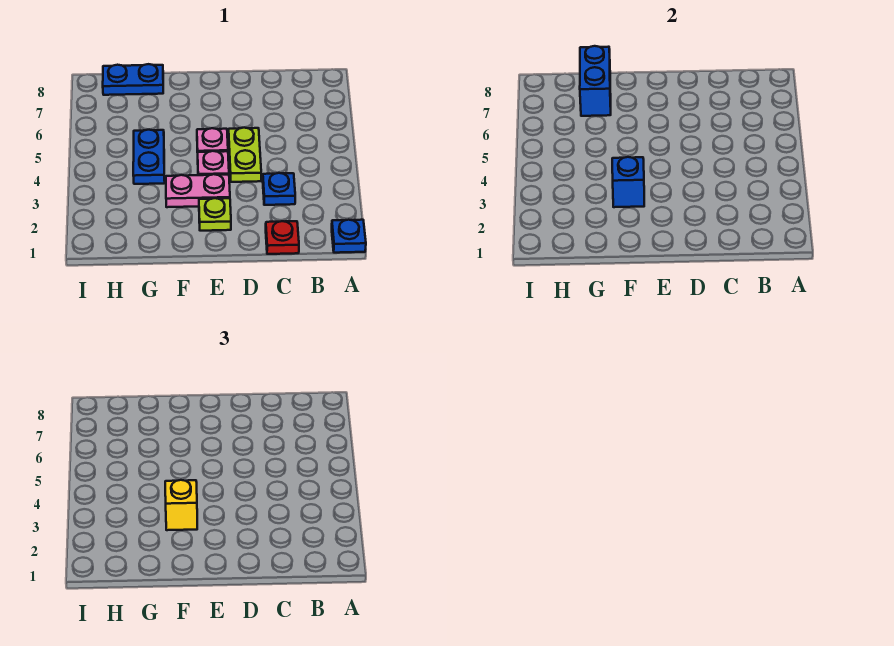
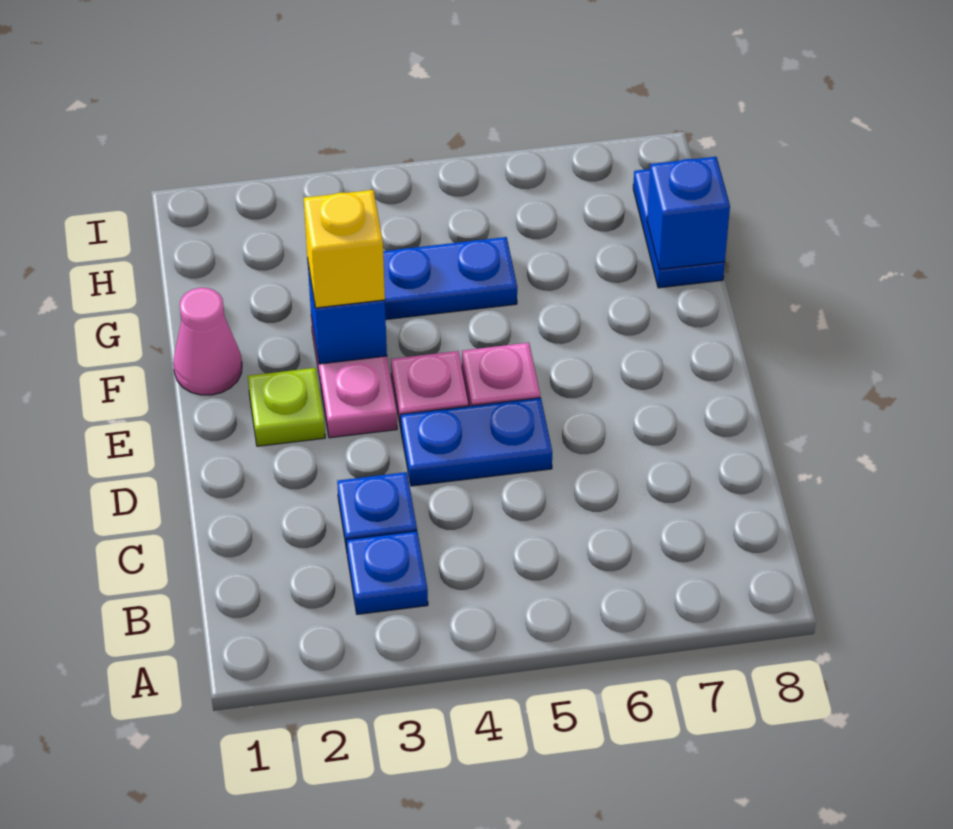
blue plate A1 level 1 -> blue plate B3 level 1
red plate C1 level 1 -> none
lime plate D4:D5 level 1 -> blue plate D4:D5 level 1
none -> pink cone F1 level 1
blue brick G7:G8 level 2 -> blue brick G8 level 2

